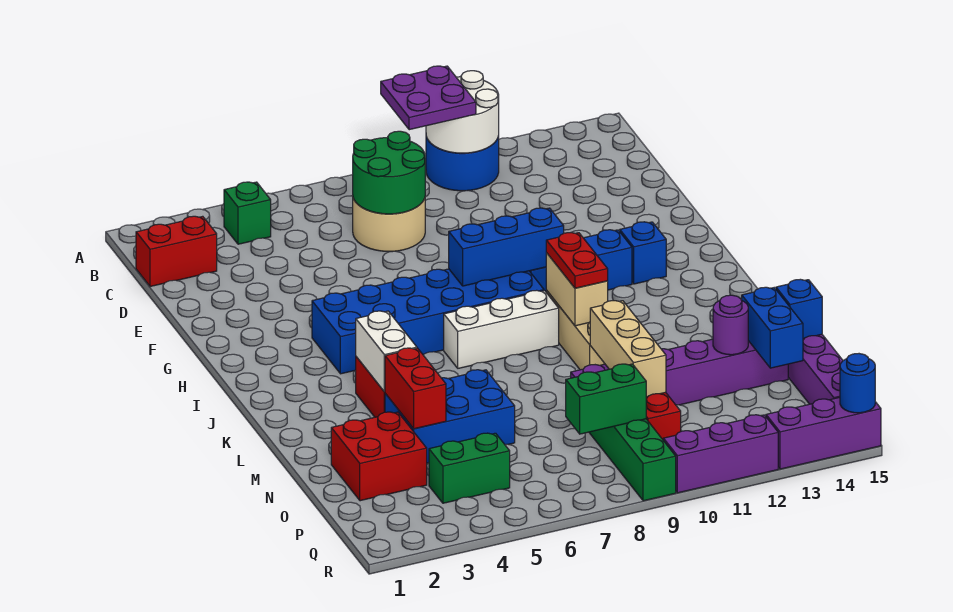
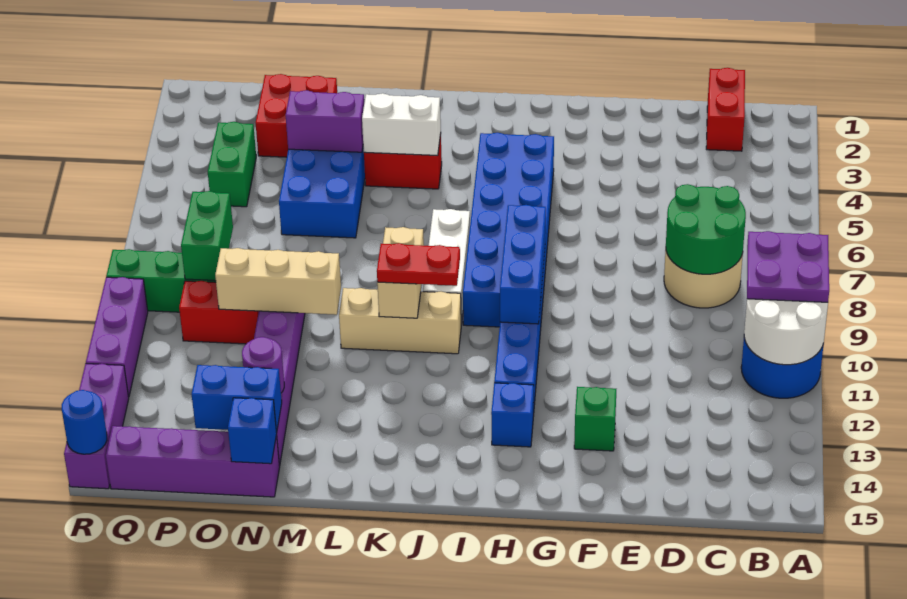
green brick B4 level 1 -> green brick F13 level 1
tan brick J10:K10 level 2 -> tan brick K9:K10 level 2
red brick M4:N4 level 2 -> purple brick M4:N4 level 2

